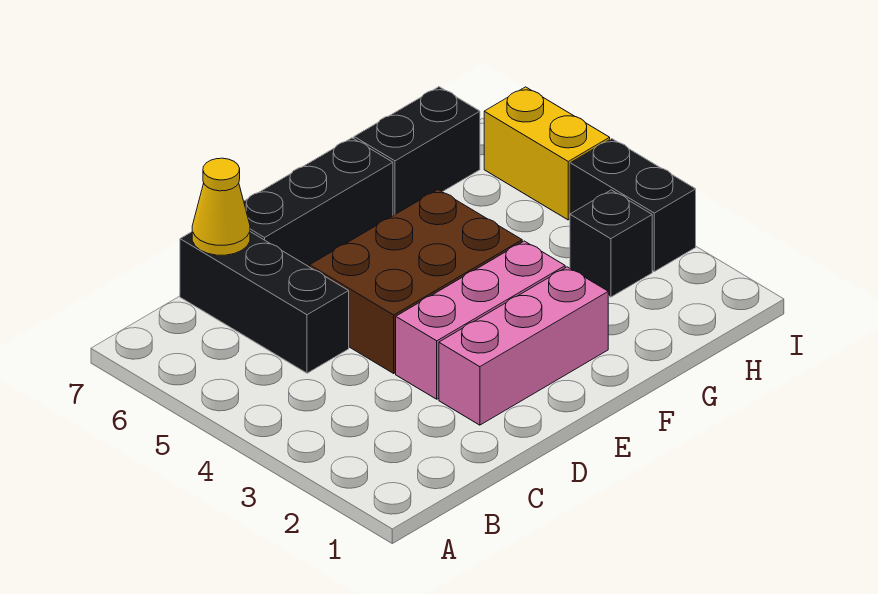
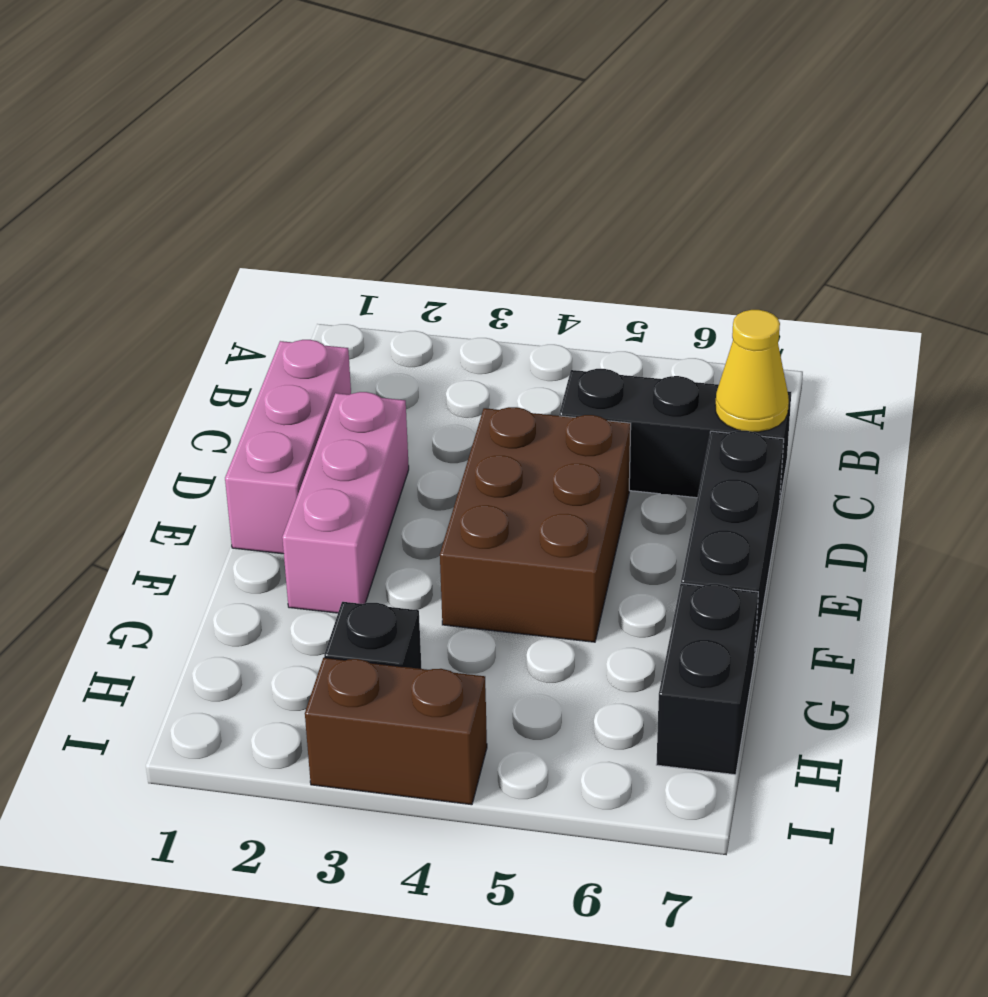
pink brick D3:F3 level 1 -> pink brick C1:E1 level 1
black brick I3:I4 level 1 -> brown brick I3:I4 level 1
yellow brick I5:I6 level 1 -> none

